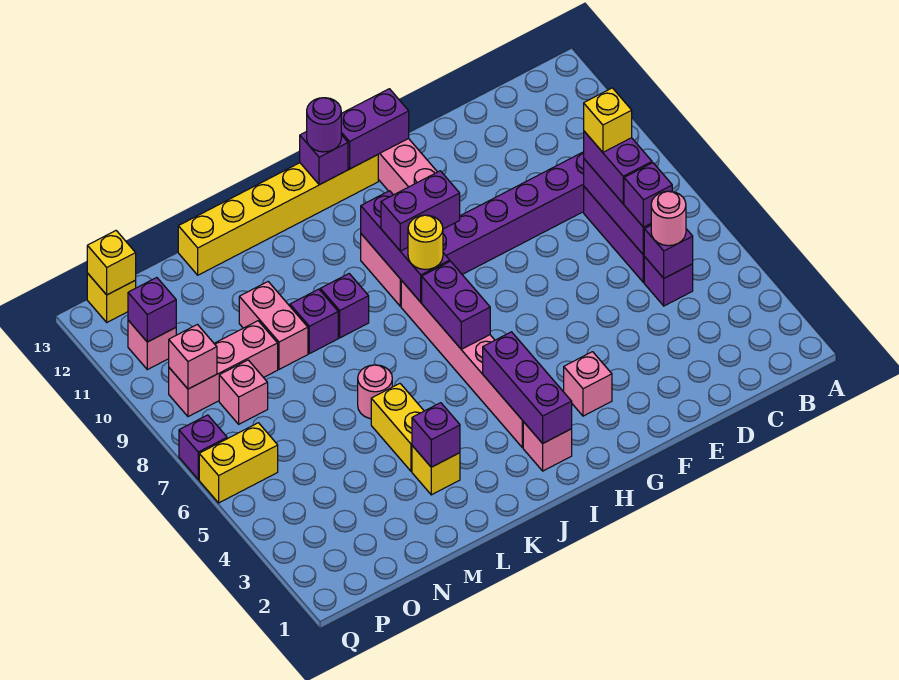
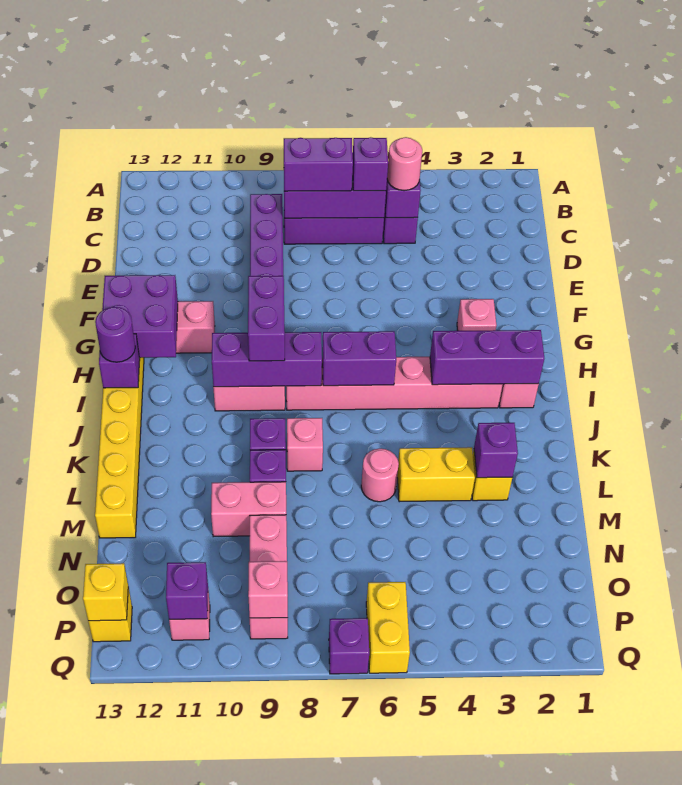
yellow brick C8 level 4 -> none
purple brick G13:H13 level 2 -> purple brick G12:H13 level 2
yellow round brick I8 level 3 -> none
pink brick O8 level 1 -> pink brick K8 level 1

